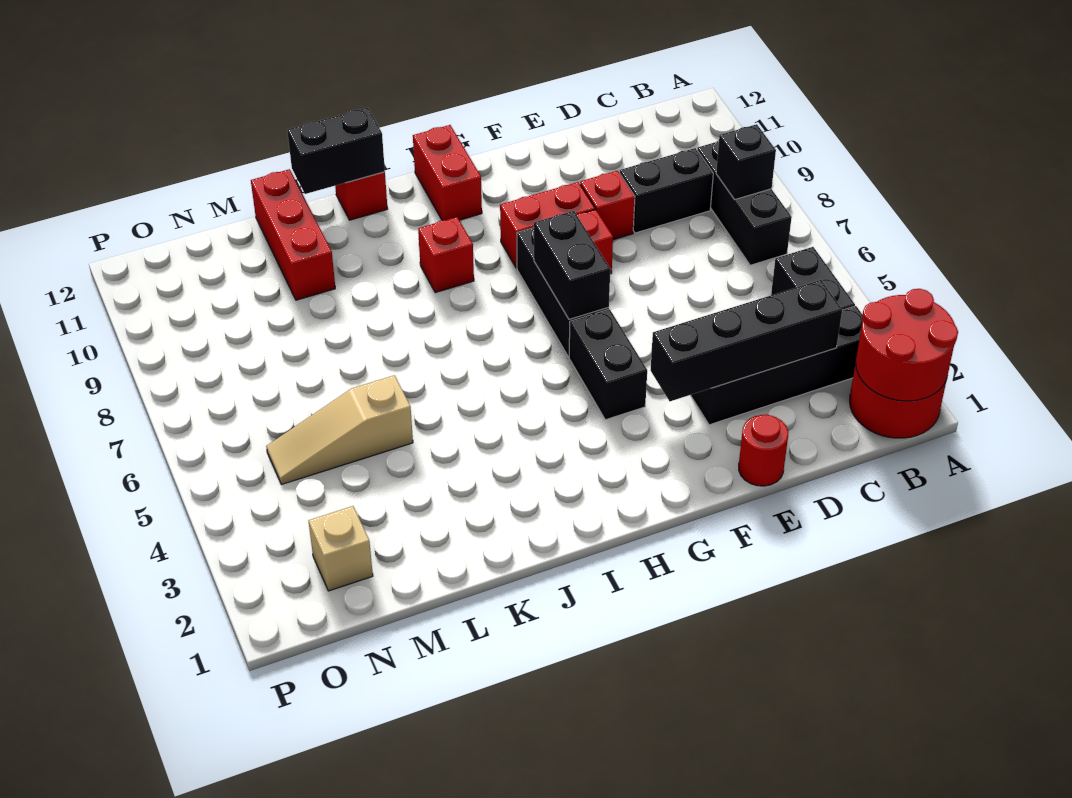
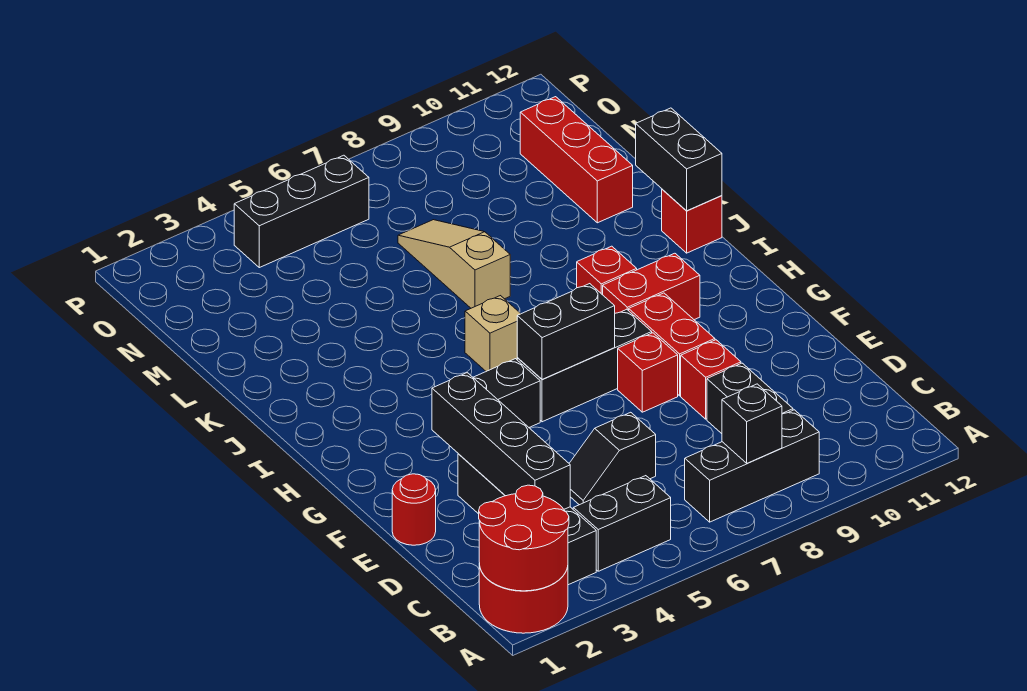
none -> black slope D5:D6 level 1 top 6
red brick H11:H12 level 1 -> red brick H9:H10 level 1
tan slope L5:N5 level 1 top L -> tan slope K7:M7 level 1 top K
red brick L10:L12 level 1 -> red brick L11:N11 level 1
tan brick N2 level 1 -> tan brick I6 level 1
none -> black brick O4:O6 level 1

